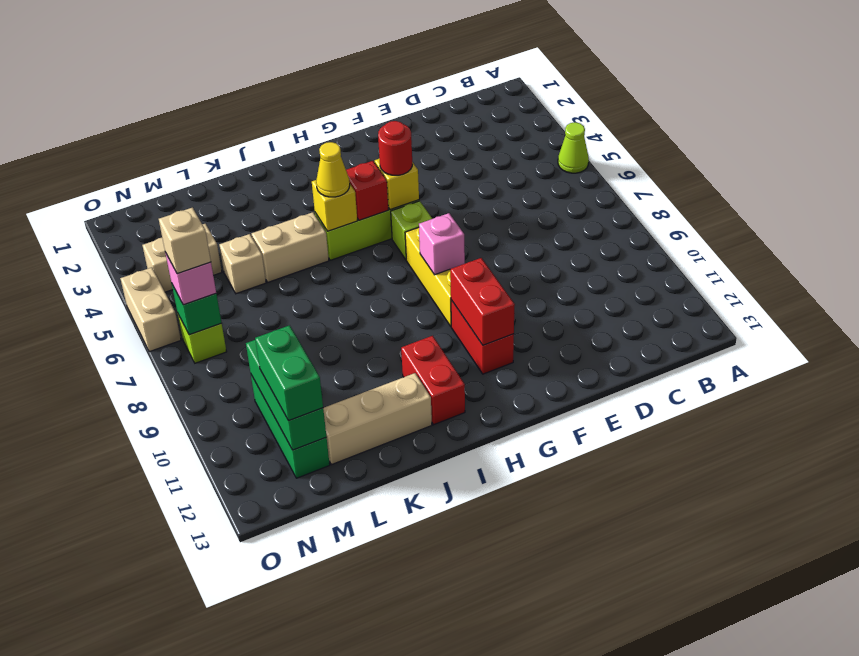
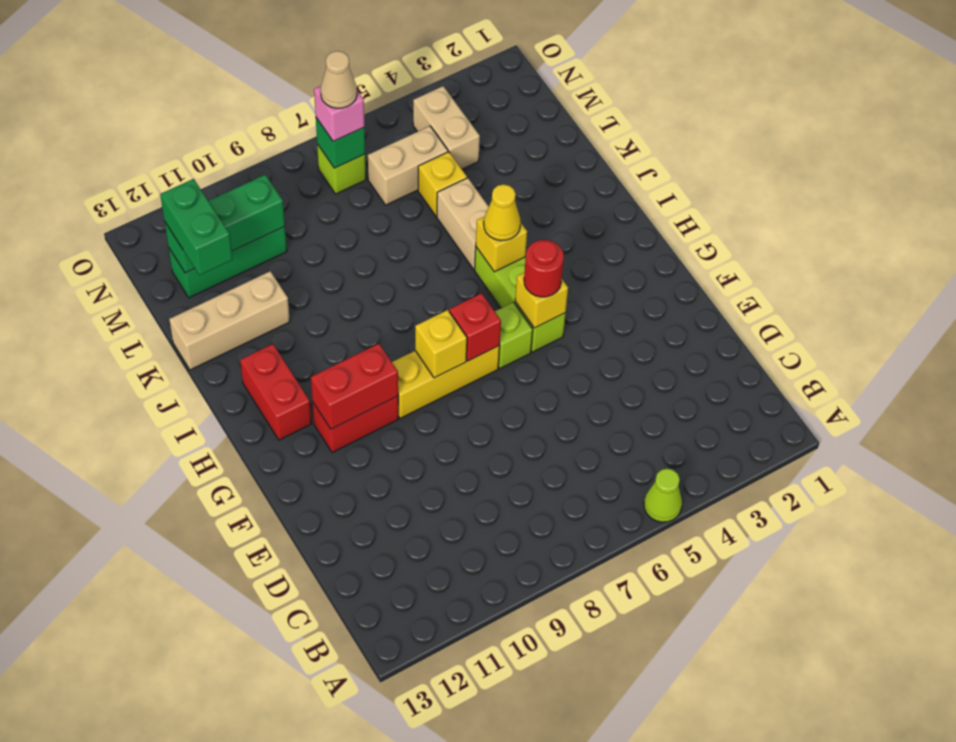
pink brick G8 level 2 -> yellow brick G8 level 2
red brick H5 level 2 -> red brick G7 level 2
red brick I11:I12 level 1 -> red brick H12:I12 level 1
tan brick J12:L12 level 1 -> tan brick K11:K13 level 1
tan brick L5 level 1 -> yellow brick L5 level 1
green brick M11:M12 level 3 -> green brick L12:M12 level 3
tan brick N7 level 4 -> tan cone N7 level 4
tan brick O5:O6 level 1 -> tan brick M5:M6 level 1

